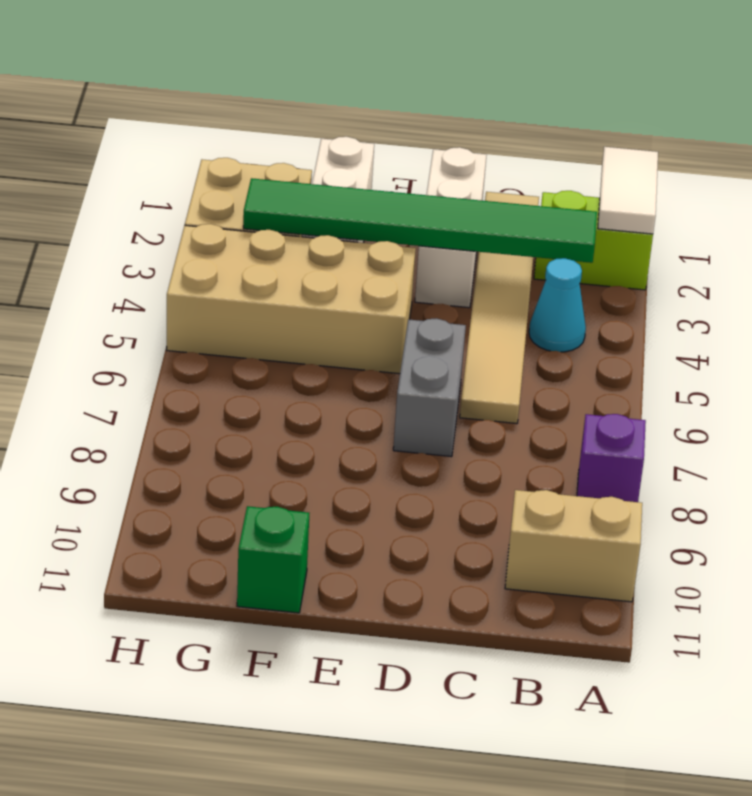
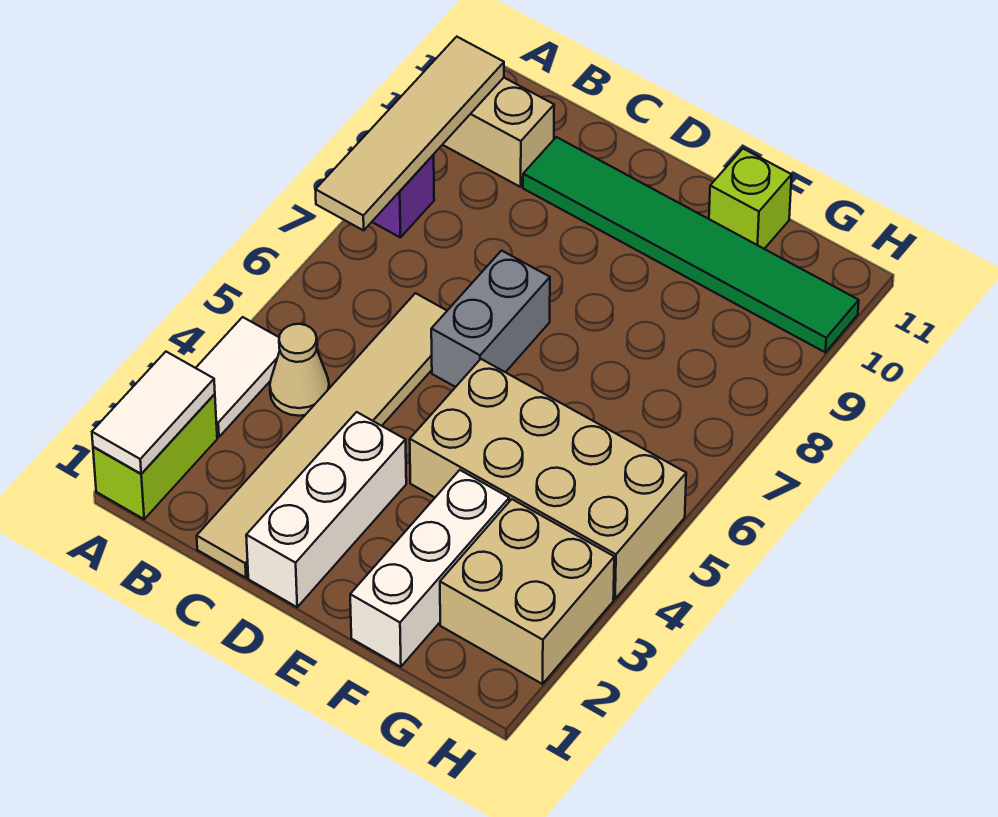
lime brick A2:B2 level 1 -> lime brick A1:A2 level 1
none -> white tile A3:A4 level 1
none -> tan tile A7:A10 level 2
green tile B3:G3 level 2 -> green tile C10:H10 level 1
cyan cone B4 level 1 -> tan cone B4 level 1
green brick F11 level 1 -> lime brick F11 level 1

